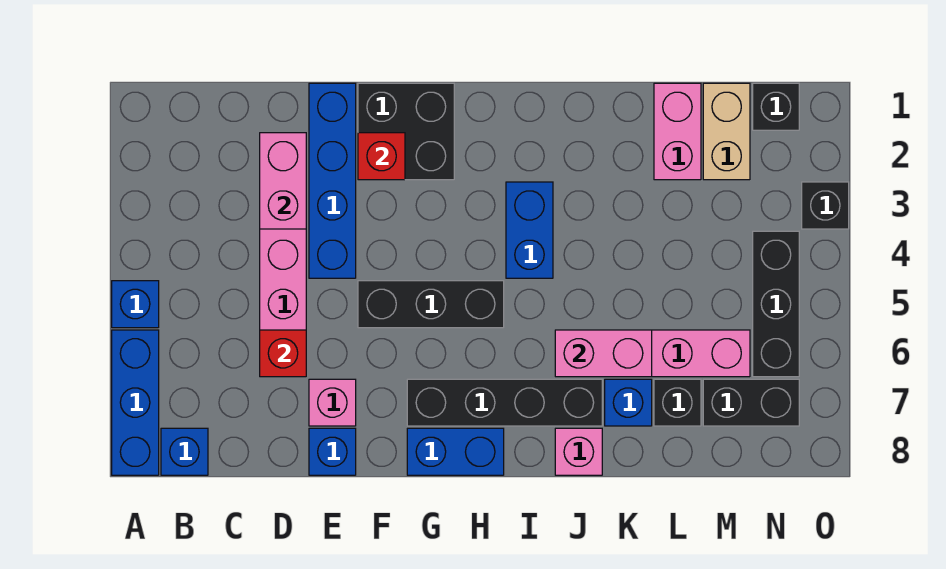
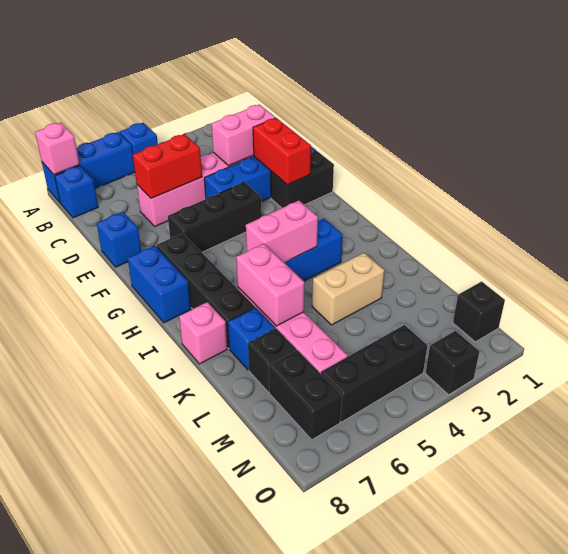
red brick D6 level 2 -> red brick D5:D6 level 2
pink brick E7 level 1 -> pink brick A8 level 2
black brick F1:G2 level 1 -> black brick F1:F2 level 1
red brick F2 level 2 -> red brick E2:F2 level 2
black brick F5:H5 level 1 -> black brick F4:F6 level 1
pink brick L1:L2 level 1 -> pink brick I4:I5 level 2
tan brick M1:M2 level 1 -> tan brick K3:K4 level 1

